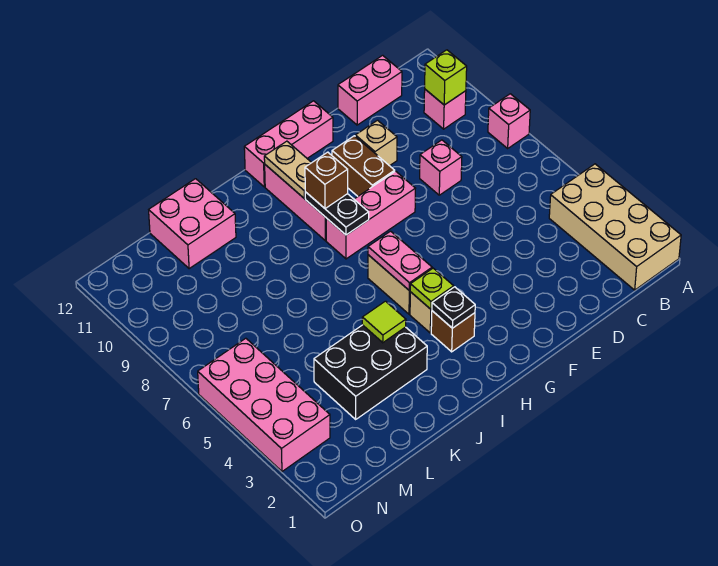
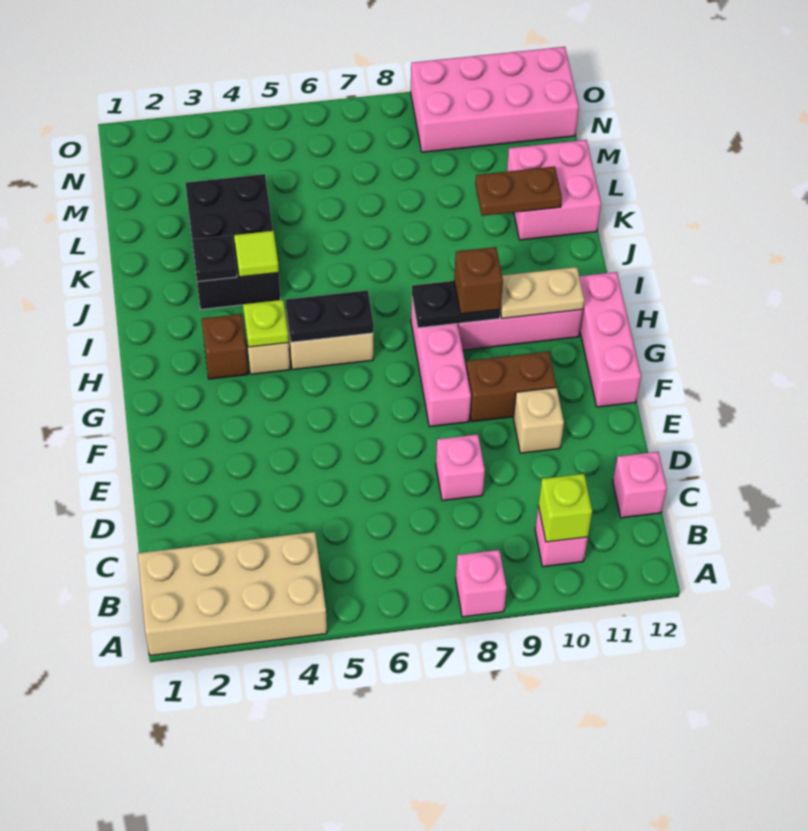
pink brick C12:D12 level 1 -> pink brick C12 level 1
black plate H3 level 2 -> black plate J3 level 2
pink plate H5:H6 level 2 -> black plate H5:H6 level 2
none -> brown plate K10:K11 level 2
pink brick N3:O6 level 1 -> pink brick N9:O12 level 1

